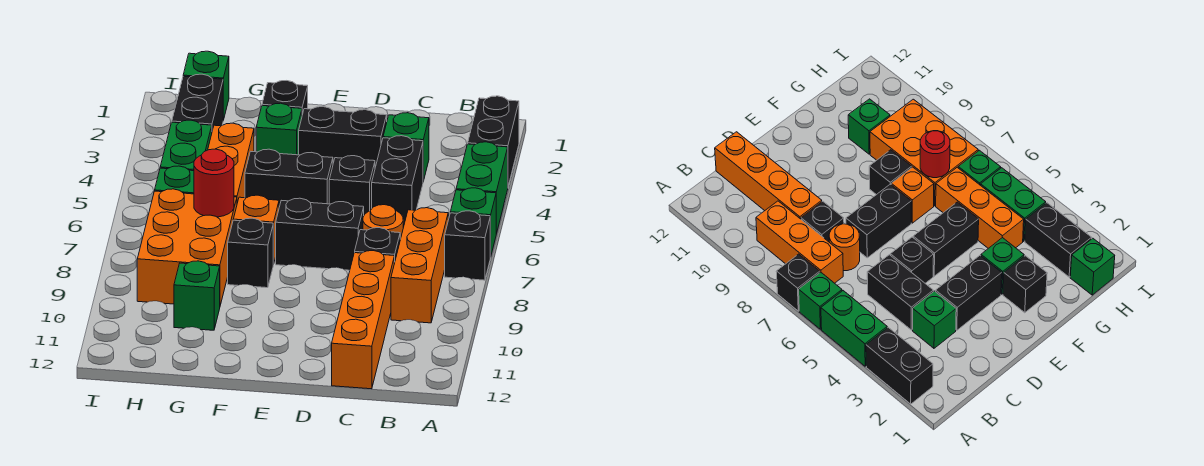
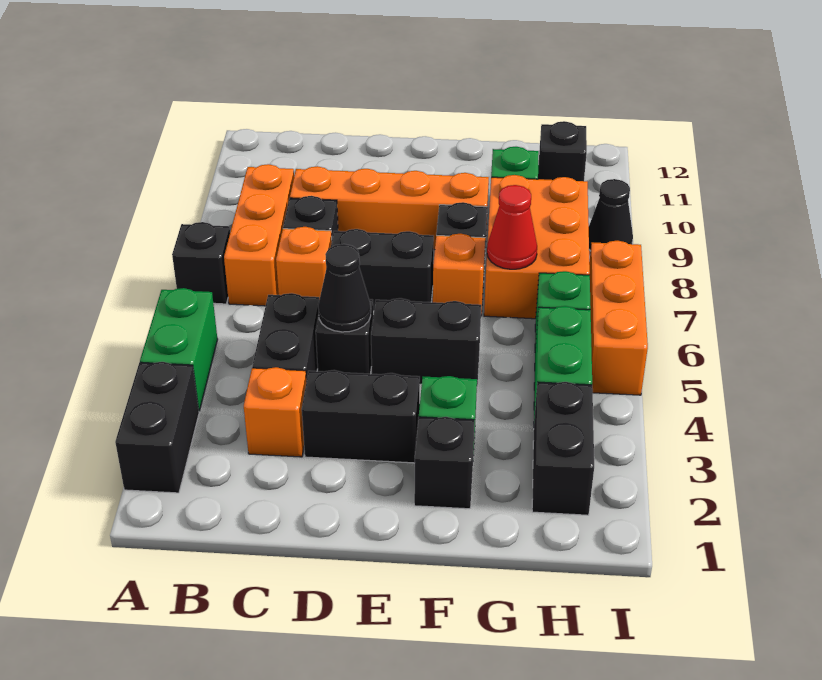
green brick A6 level 1 -> none
green brick C3 level 1 -> orange brick C3 level 1
orange round brick C7 level 1 -> orange brick C7 level 1
orange brick C9:C12 level 1 -> orange brick C9:F9 level 1
none -> black cone D5 level 2
orange brick G4:G6 level 1 -> orange brick I5:I7 level 1
red round brick G7 level 2 -> red cone G7 level 2
green brick H1 level 1 -> none
none -> black brick H11 level 1
none -> black cone I9 level 1

